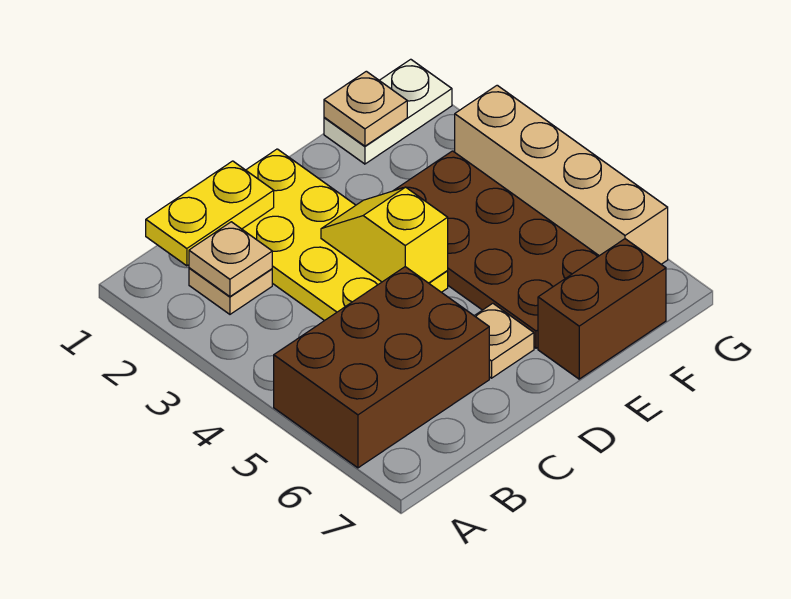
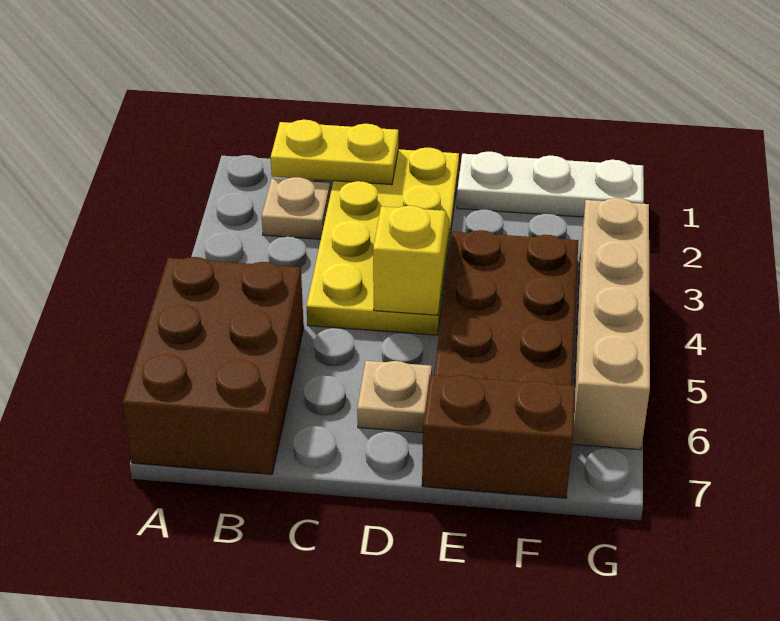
brown brick A5:C6 level 1 -> brown brick A5:B7 level 1
tan plate B2 level 2 -> none
white plate F1:G1 level 1 -> white plate E1:G1 level 1
tan plate F1 level 2 -> none

